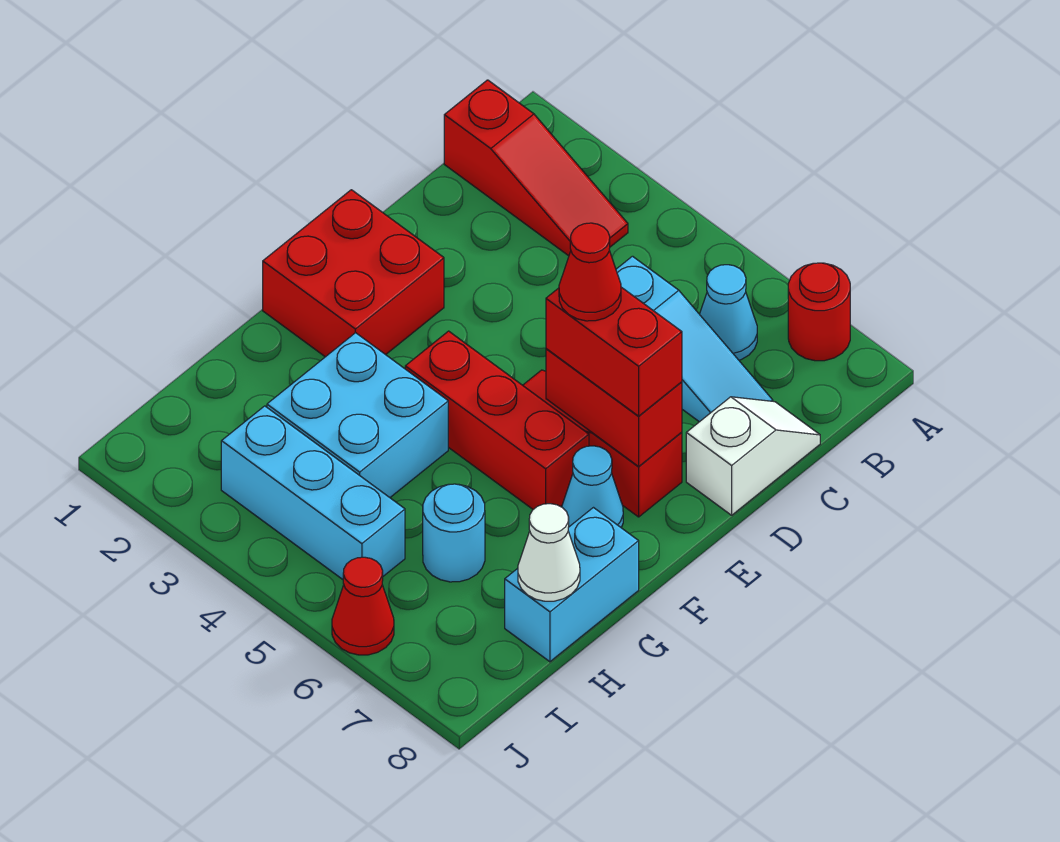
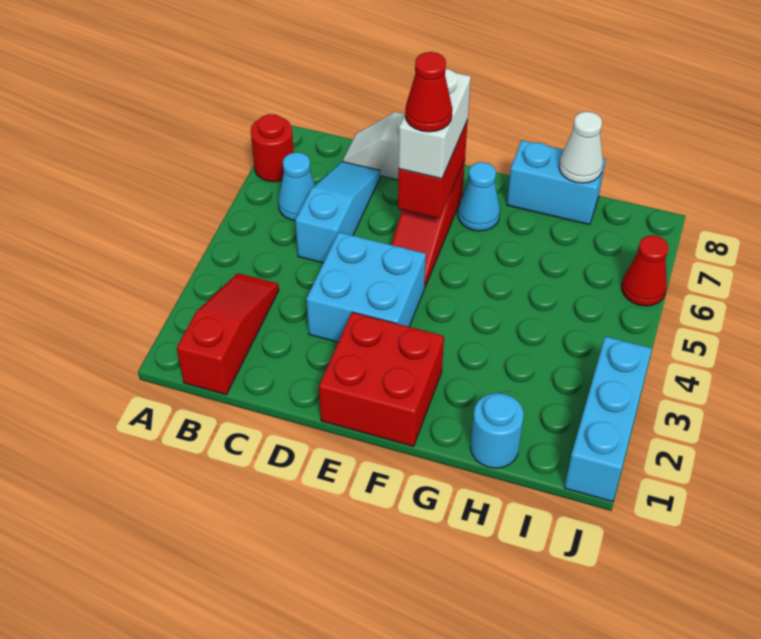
red brick E6:E7 level 3 -> white brick E6:E7 level 3
red brick F4:F6 level 1 -> none
cyan brick G3:H4 level 1 -> cyan brick D3:E4 level 1
cyan round brick H6 level 1 -> cyan round brick H1 level 1
cyan brick I3:I5 level 1 -> cyan brick J1:J3 level 1

